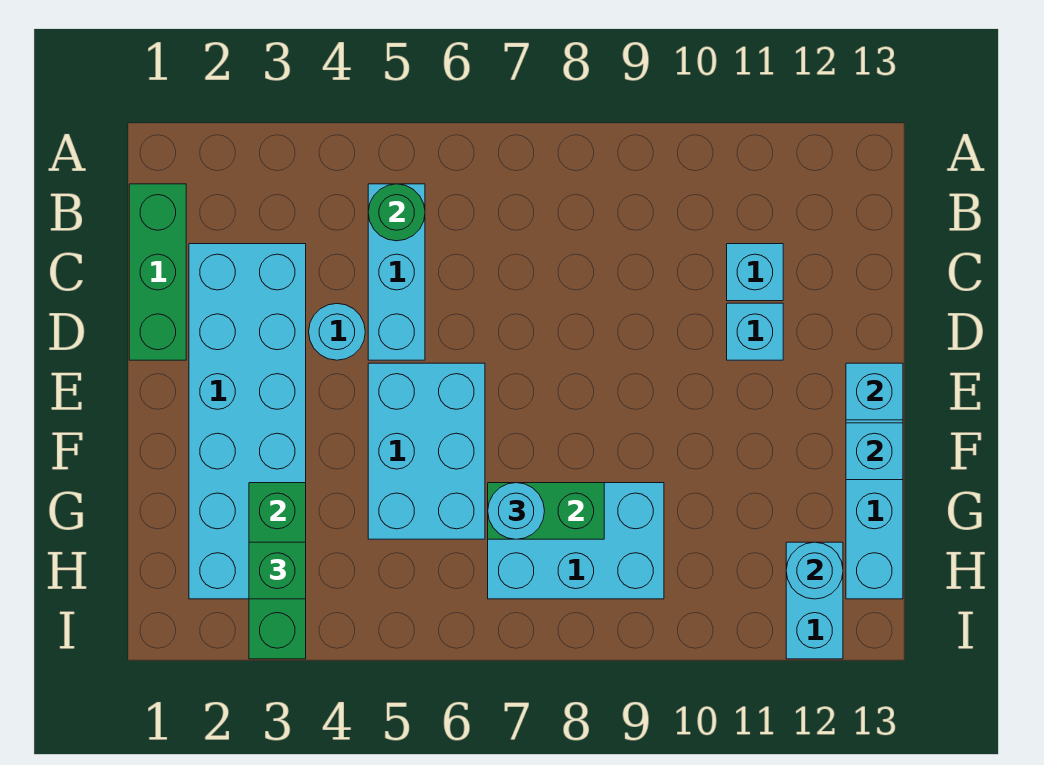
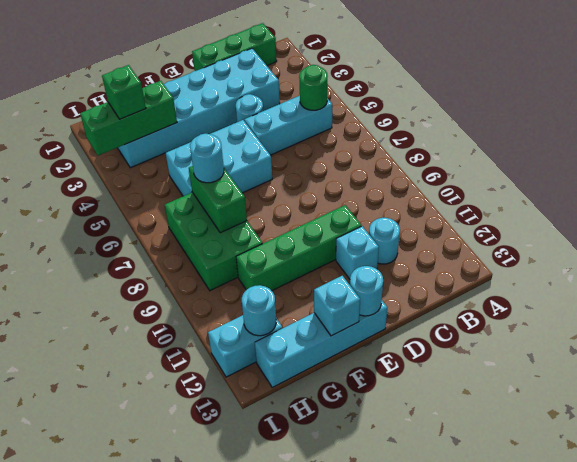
cyan brick C11 level 1 -> cyan round brick C11 level 1
none -> green brick D10:G10 level 1
cyan brick E13 level 2 -> cyan round brick E13 level 2
cyan brick G7:H9 level 1 -> green brick G7:H9 level 1

